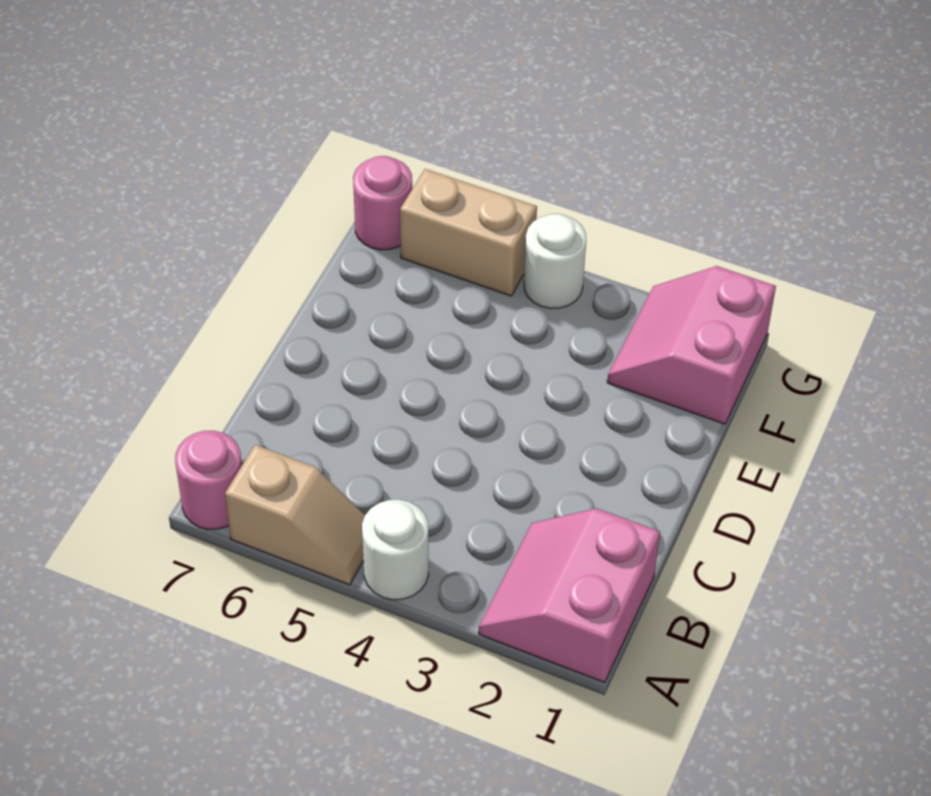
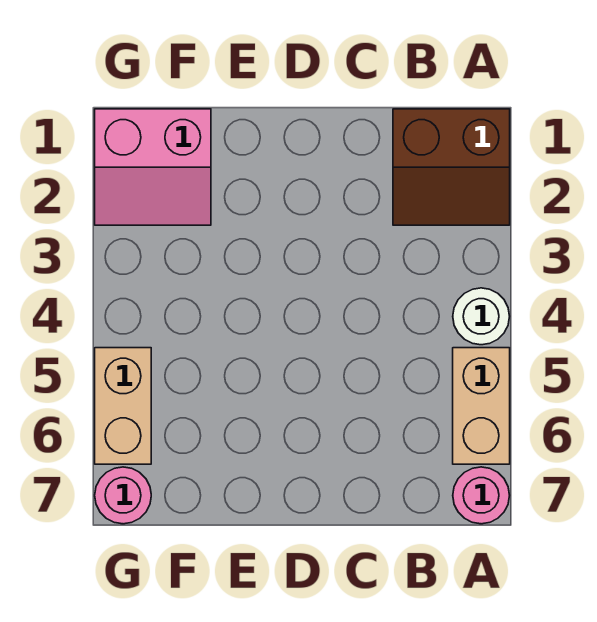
pink slope A1:B2 level 1 top 1 -> brown slope A1:B2 level 1 top 1
tan slope A5:A6 level 1 top 6 -> tan brick A5:A6 level 1
white round brick G4 level 1 -> none

